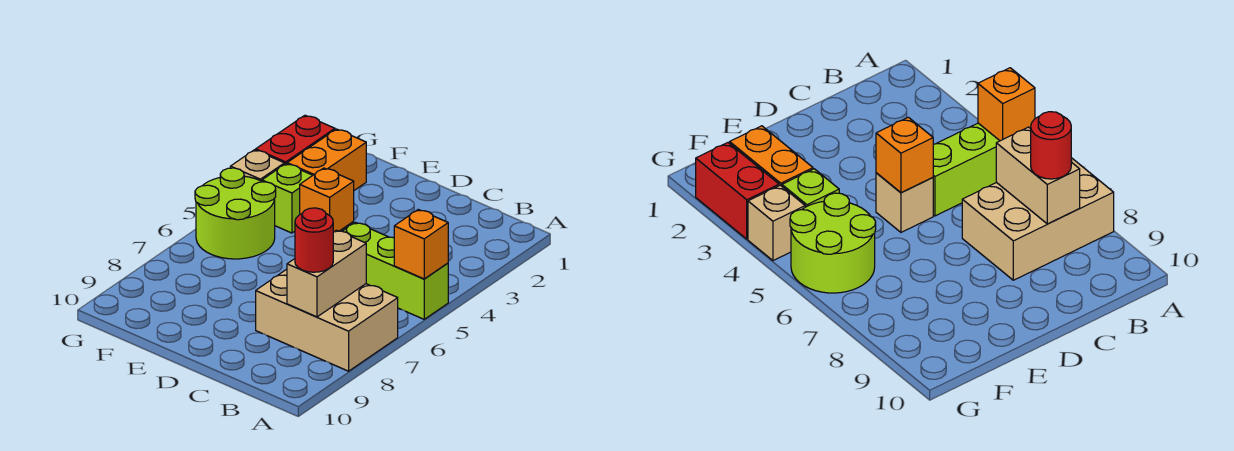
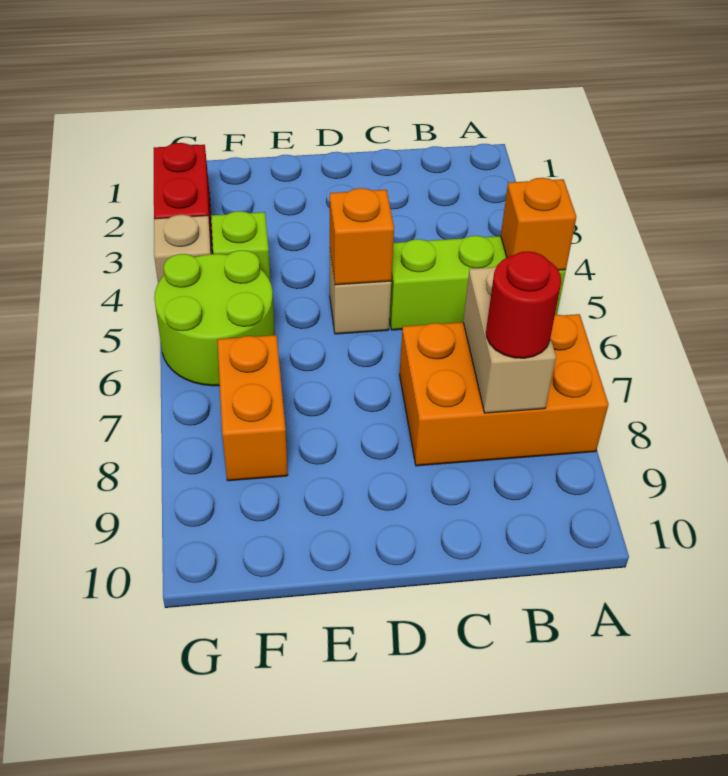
tan brick A7:C8 level 1 -> orange brick A7:C8 level 1
orange brick F2:F3 level 1 -> orange brick F7:F8 level 1

